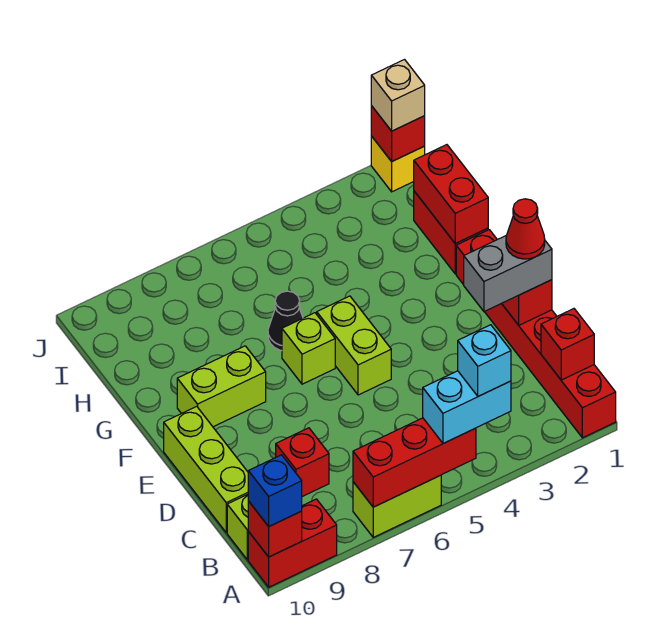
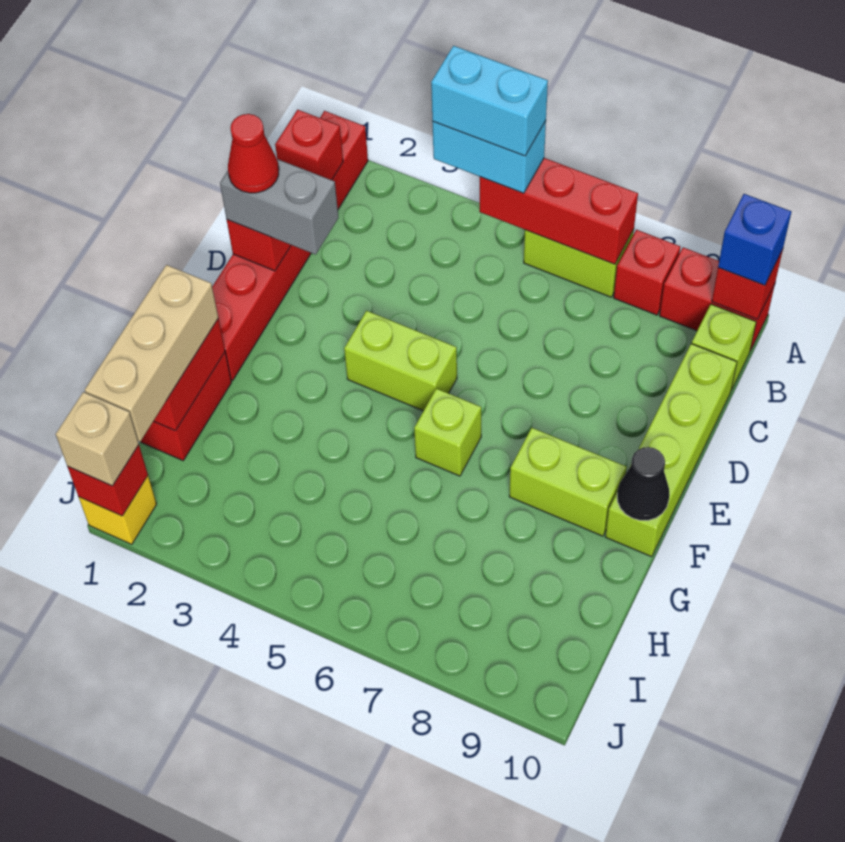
cyan brick A4 level 4 -> cyan brick A4:A5 level 4
red brick C8 level 1 -> red brick A8 level 1
lime brick C10:E10 level 1 -> lime brick C10:F10 level 1
lime brick E5:F5 level 1 -> lime brick E4:E5 level 1
none -> tan brick G1:I1 level 3
black cone G6 level 1 -> black cone F10 level 2

